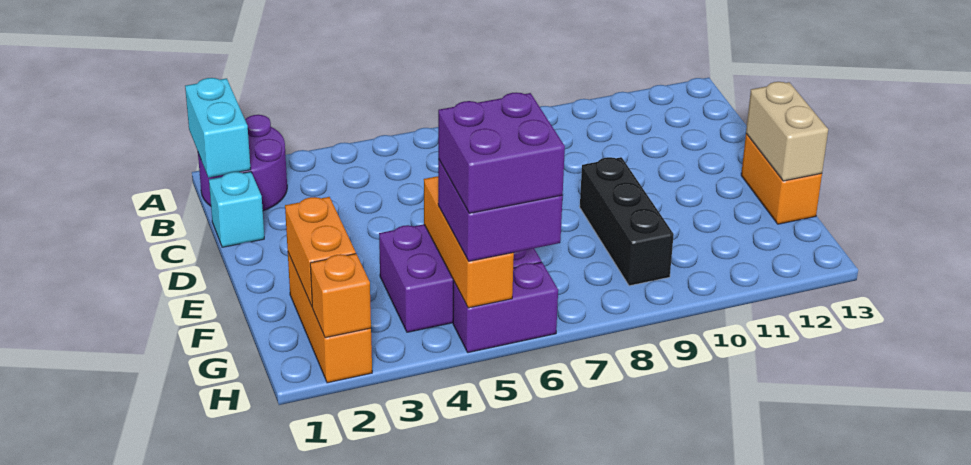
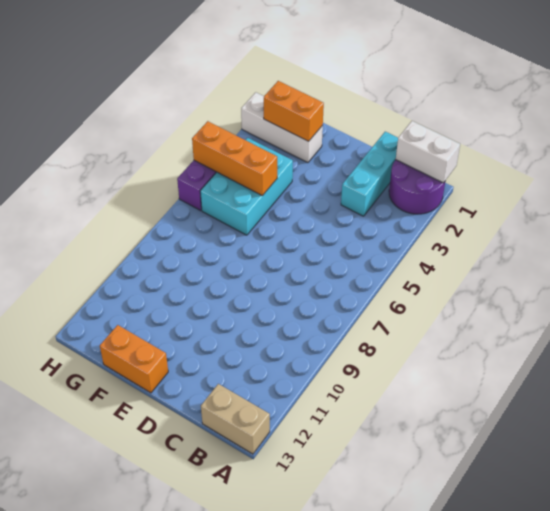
cyan brick A1:B1 level 2 -> white brick A1:B1 level 2
cyan brick C1 level 1 -> cyan brick C1:C3 level 1
black brick E9:G9 level 1 -> none
tan brick E13:F13 level 2 -> tan brick A13:B13 level 1
orange brick F2:H2 level 1 -> white brick F2:H2 level 1
purple brick F4:G6 level 1 -> cyan brick F4:G6 level 1
purple brick G5:H6 level 3 -> none
purple brick G5:H6 level 4 -> none
orange brick H2 level 2 -> none

